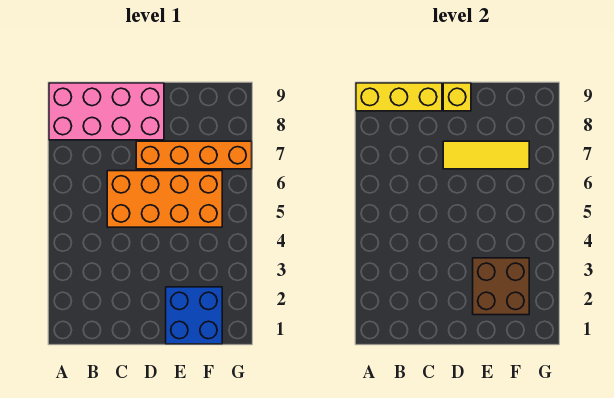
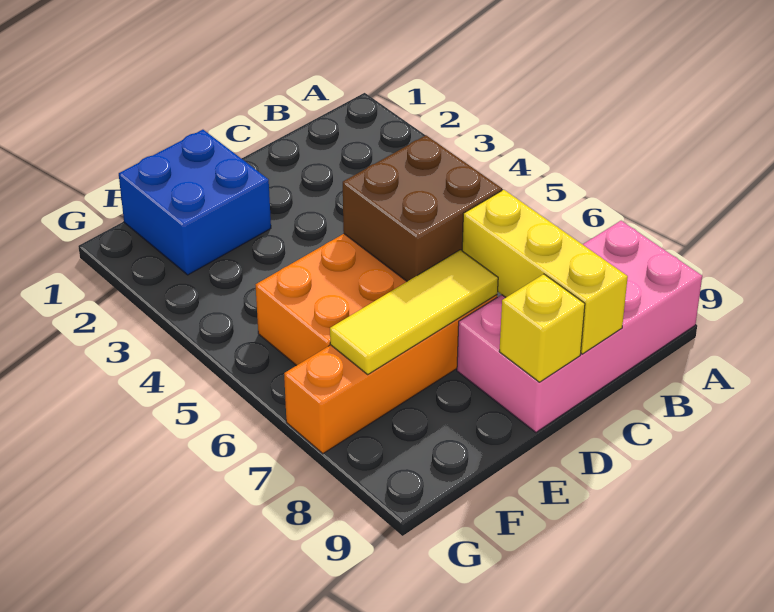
yellow brick A9:C9 level 2 -> yellow brick C7:C9 level 2
brown brick E2:F3 level 2 -> brown brick C5:D6 level 2

